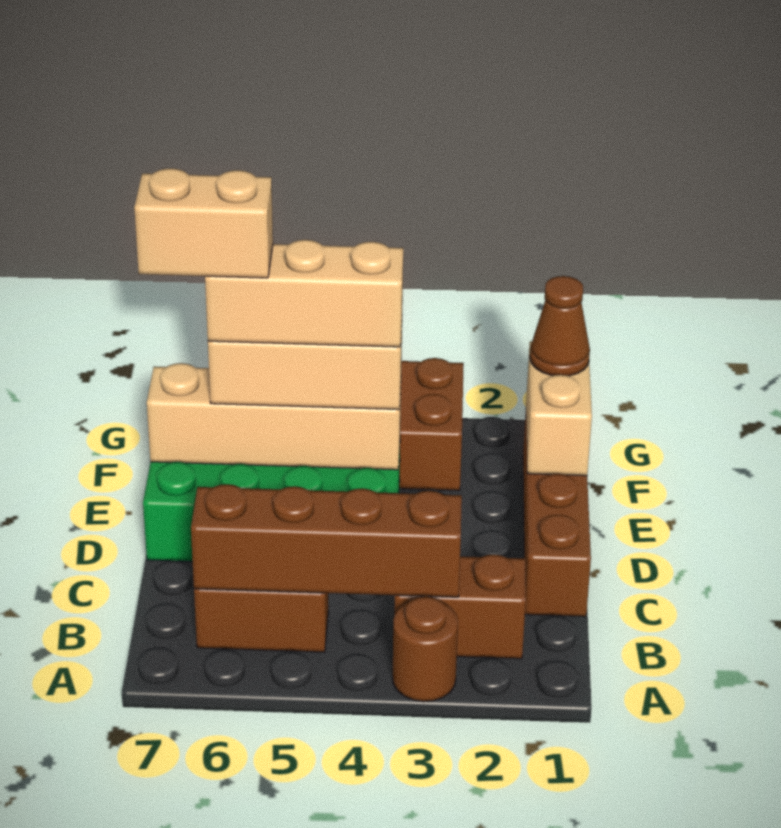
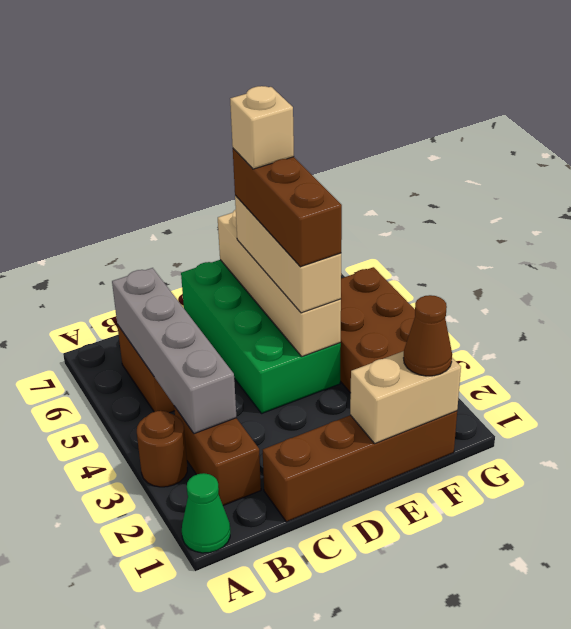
none -> green cone A1 level 1
brown brick B3:B6 level 2 -> grey brick B3:B6 level 2
tan brick E4:E6 level 4 -> brown brick E4:E6 level 4
tan brick E6:E7 level 5 -> tan brick E6 level 5

